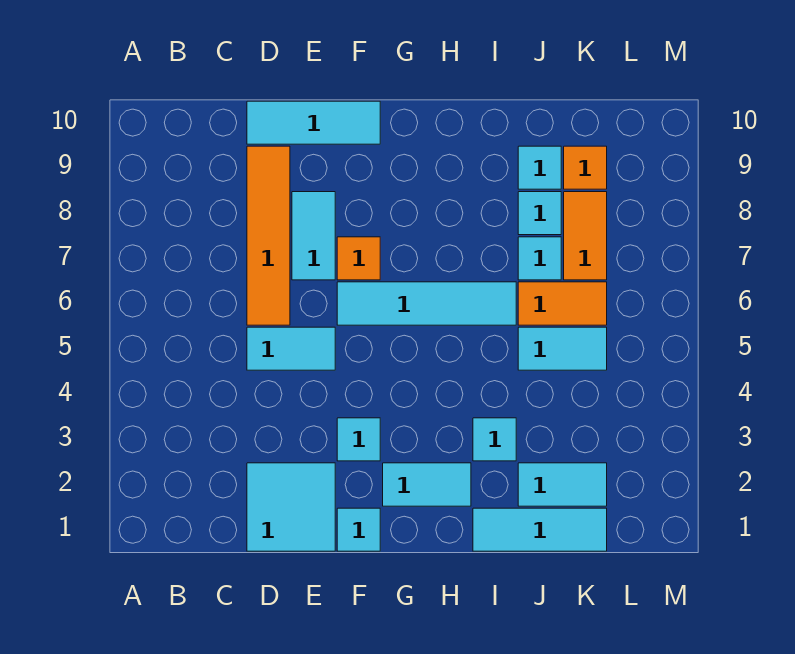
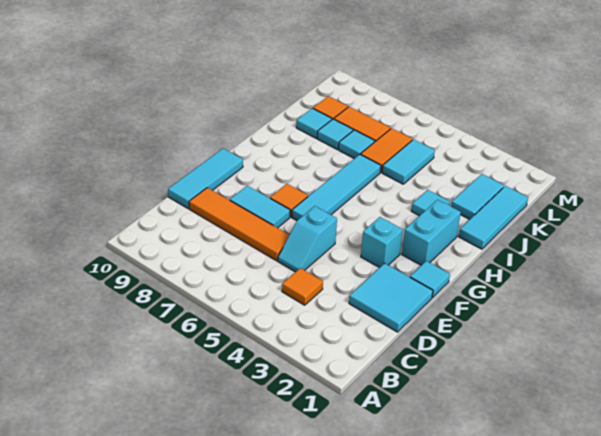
none -> orange tile C4 level 1
cyan tile D5:E5 level 1 -> cyan slope D5:E5 level 1 top E
cyan tile F3 level 1 -> cyan brick F3 level 1
cyan tile G2:H2 level 1 -> cyan brick G2:H2 level 1

